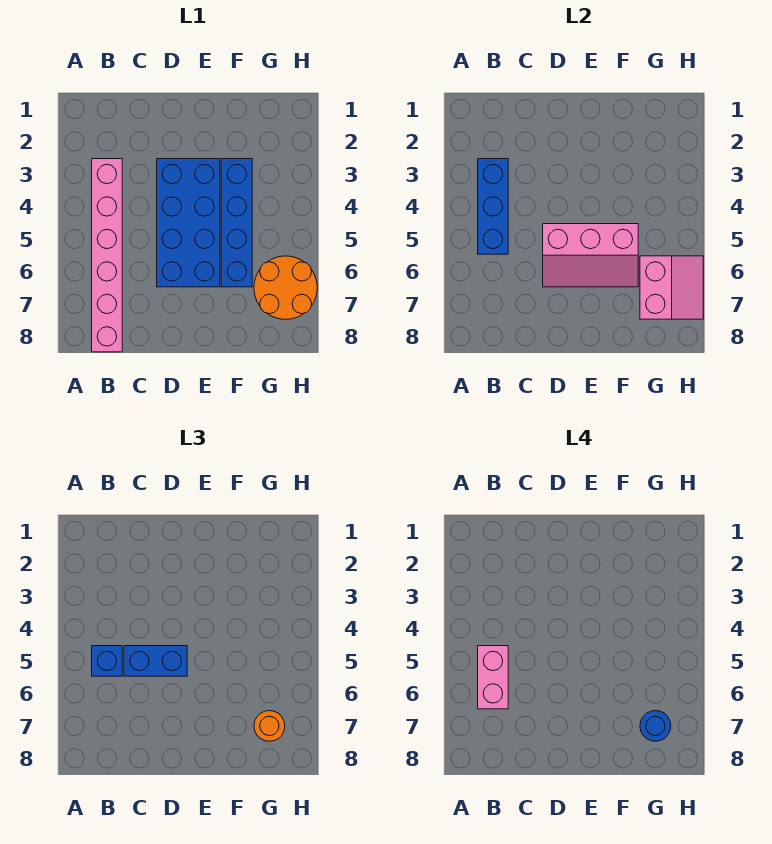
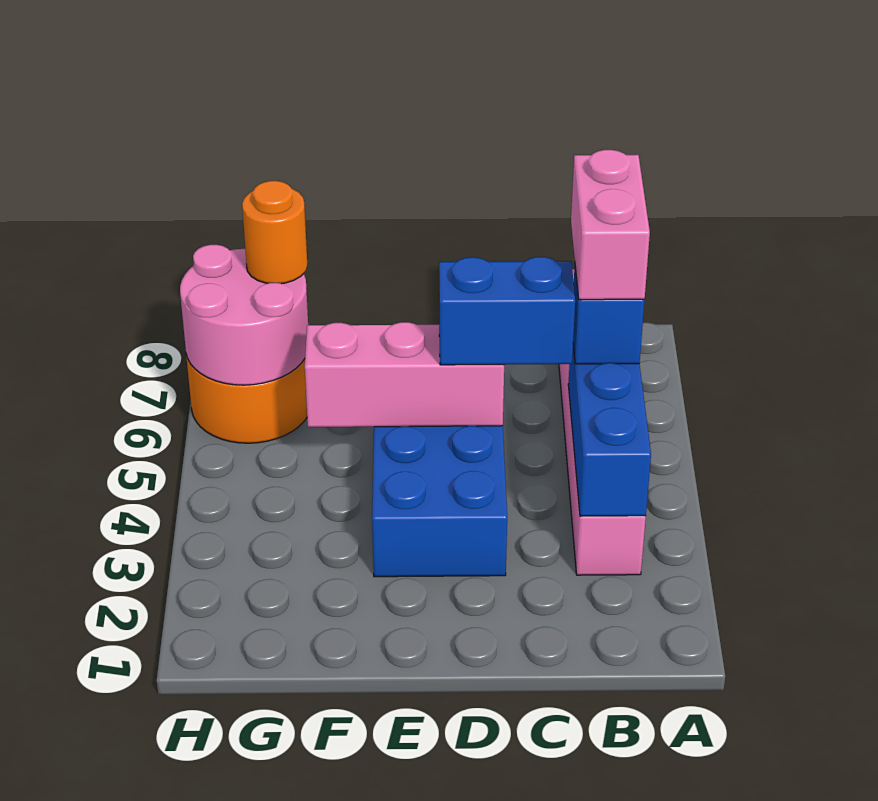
blue brick F3:F6 level 1 -> none
pink slope G6:H7 level 2 top G -> pink round brick G6:H7 level 2
blue round brick G7 level 4 -> none

